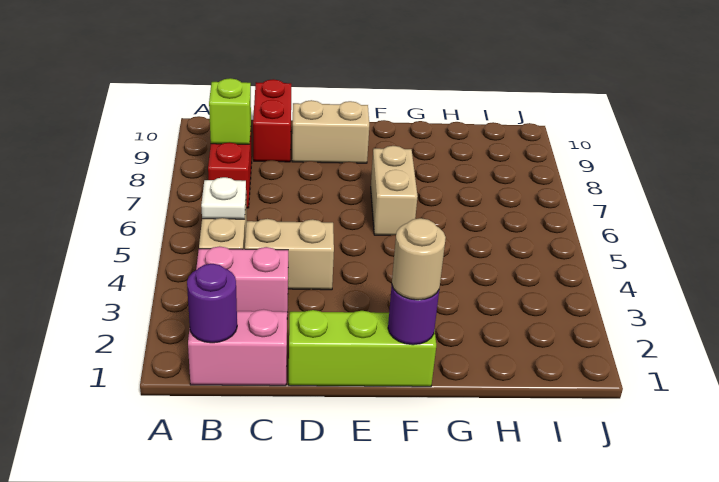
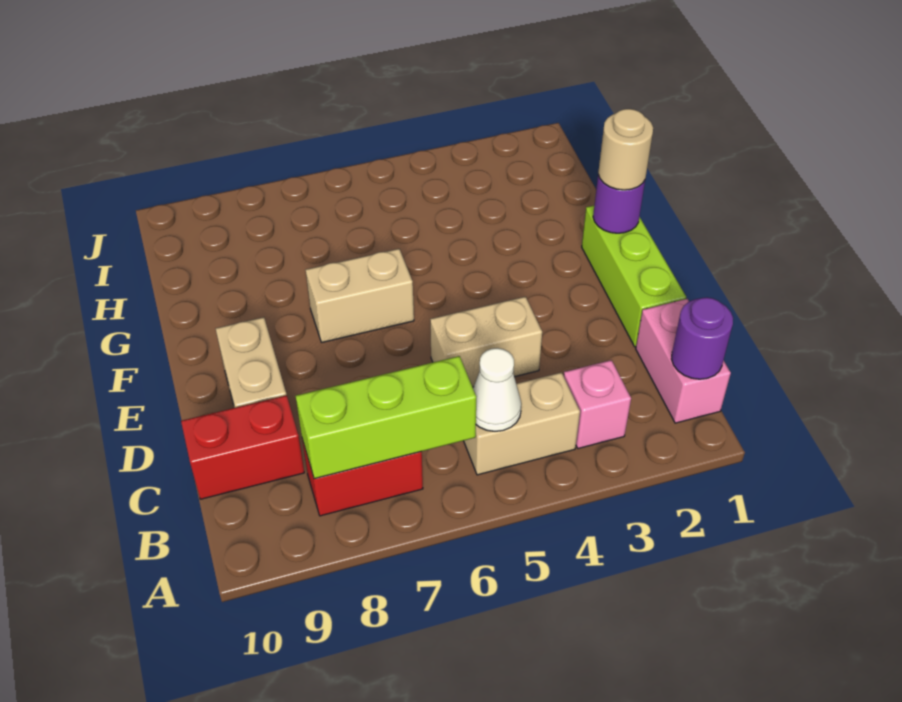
pink brick B3:C3 level 1 -> pink brick B3 level 1
white plate B5 level 2 -> white cone B5 level 2
lime brick B8 level 2 -> lime brick B6:B8 level 2
tan brick C4:D4 level 1 -> tan brick D4:D5 level 1

